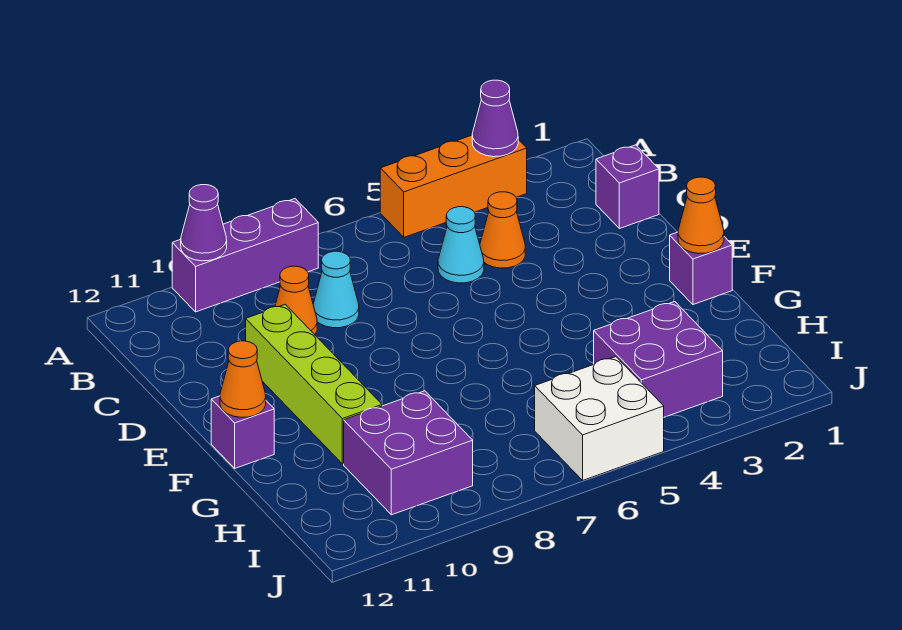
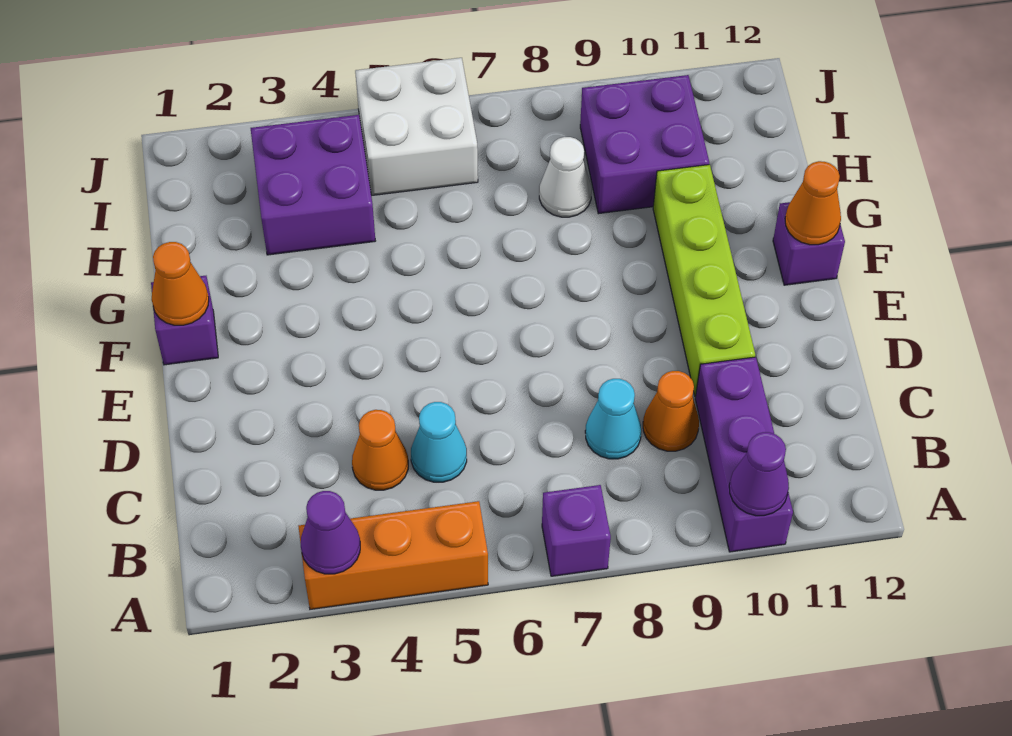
purple brick A8:A10 level 1 -> purple brick A10:C10 level 1
purple brick C1 level 1 -> purple brick A7 level 1
none -> white cone H8 level 1

